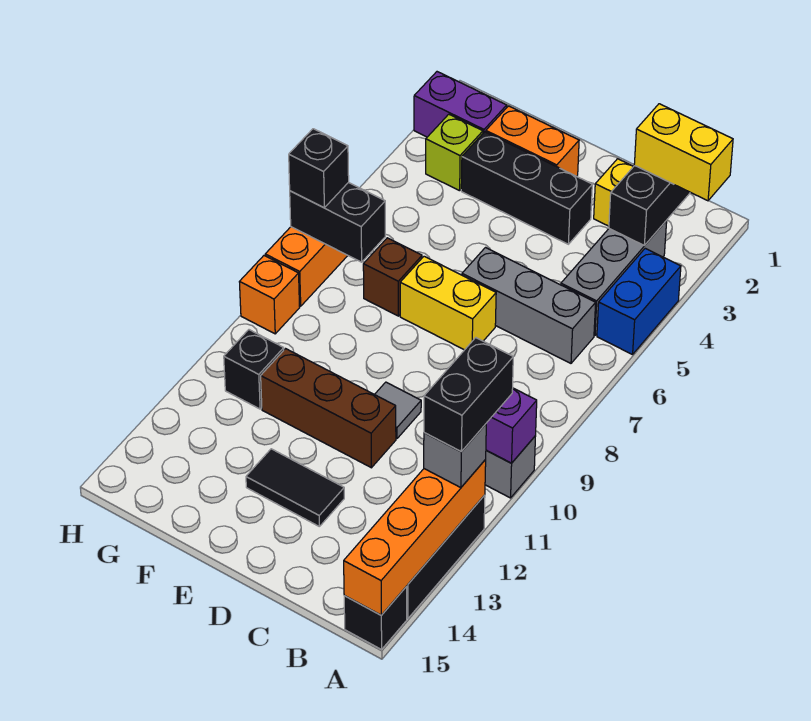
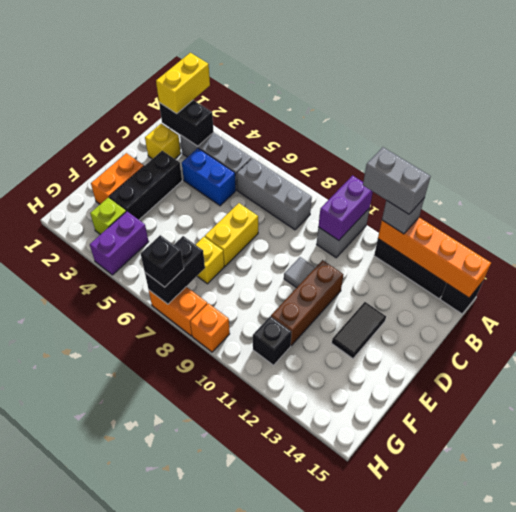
blue brick A4:A5 level 1 -> blue brick C4:C5 level 1
black brick A11:A12 level 4 -> grey brick A11:A12 level 4
grey brick B6:D6 level 1 -> grey brick B6:B8 level 1
brown brick F7 level 1 -> yellow brick F7 level 1
purple brick G2:H2 level 1 -> purple brick G4:H4 level 1

